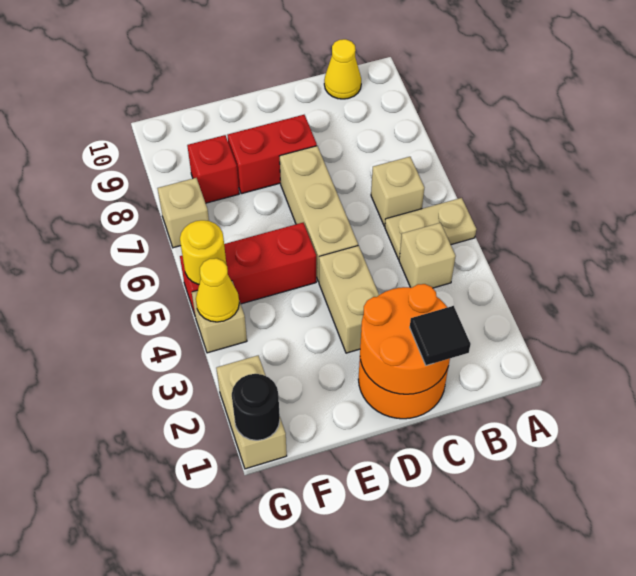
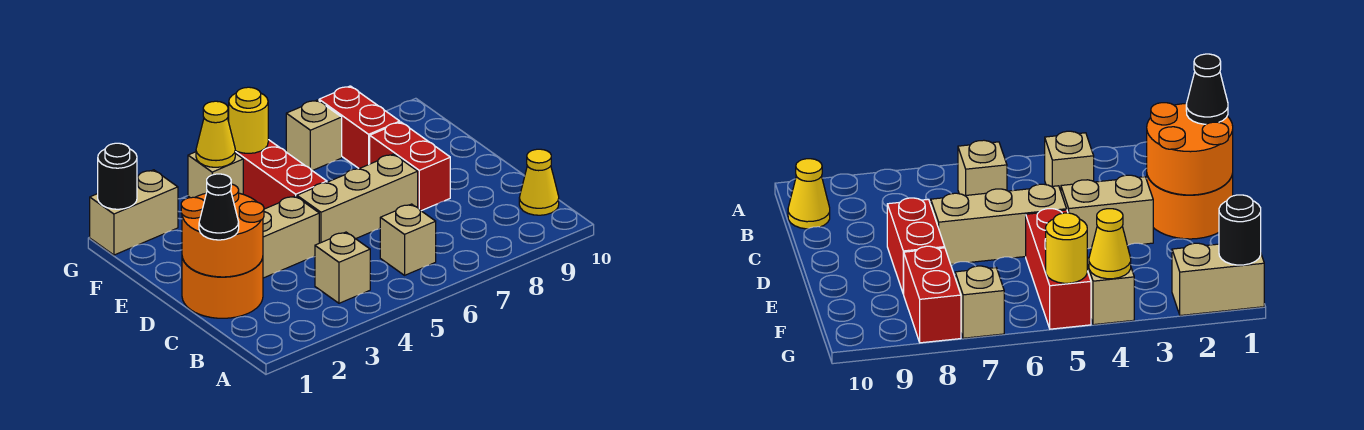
tan plate A5:B5 level 1 -> none
black tile C1 level 3 -> black cone C1 level 3
red brick F8 level 1 -> red brick F8:G8 level 1

